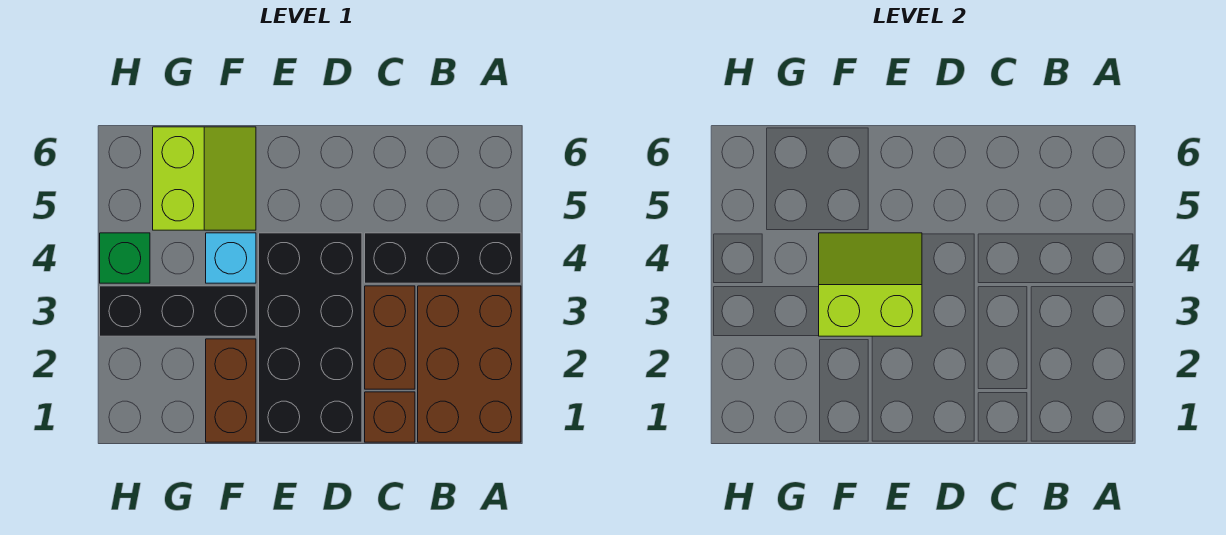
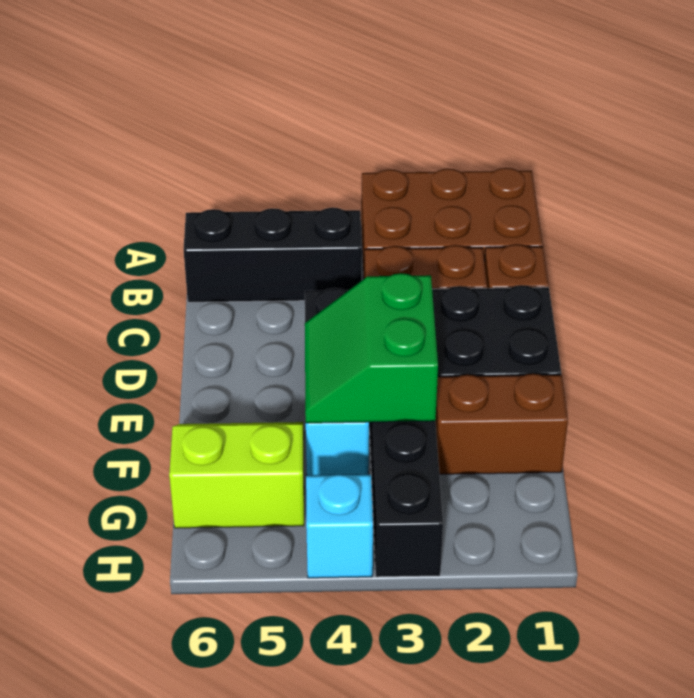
black brick A4:C4 level 1 -> black brick B4:B6 level 1
lime slope E3:F4 level 2 top 3 -> green slope E3:F4 level 2 top 3
green brick H4 level 1 -> cyan brick H4 level 1

